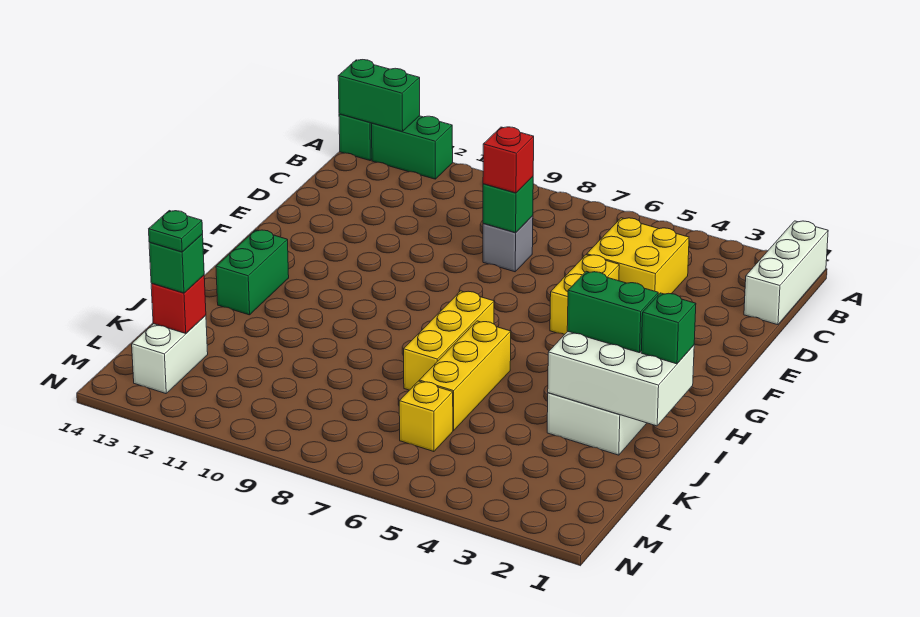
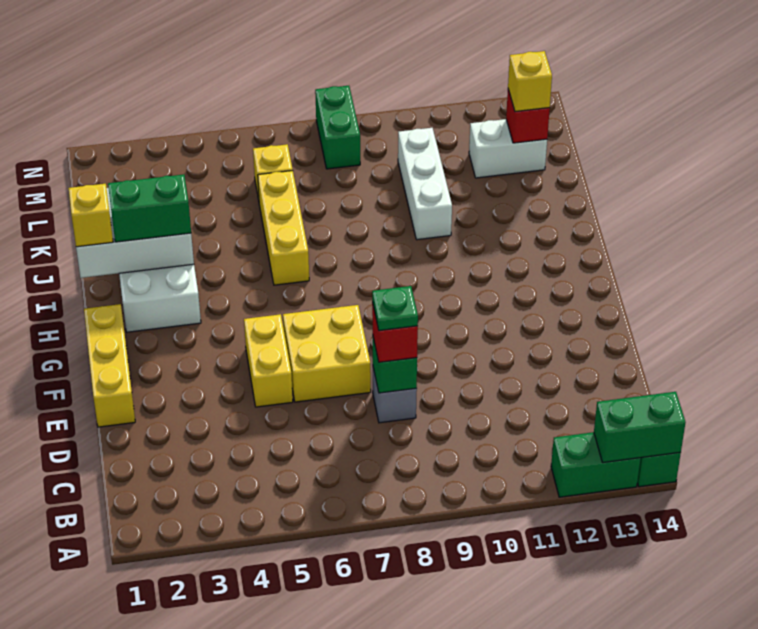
white brick A1:C1 level 1 -> white brick J10:L10 level 1
yellow brick C4:D5 level 1 -> yellow brick E6:F7 level 1
yellow brick H7:J7 level 1 -> yellow brick E1:G1 level 1
green brick H13:I13 level 1 -> green brick M8:N8 level 1
green brick I1 level 3 -> yellow brick I1 level 3
white brick L13:M13 level 1 -> white brick L12:L13 level 1
green brick L13 level 3 -> yellow brick L13 level 3
green plate L13 level 4 -> green plate D8 level 4

